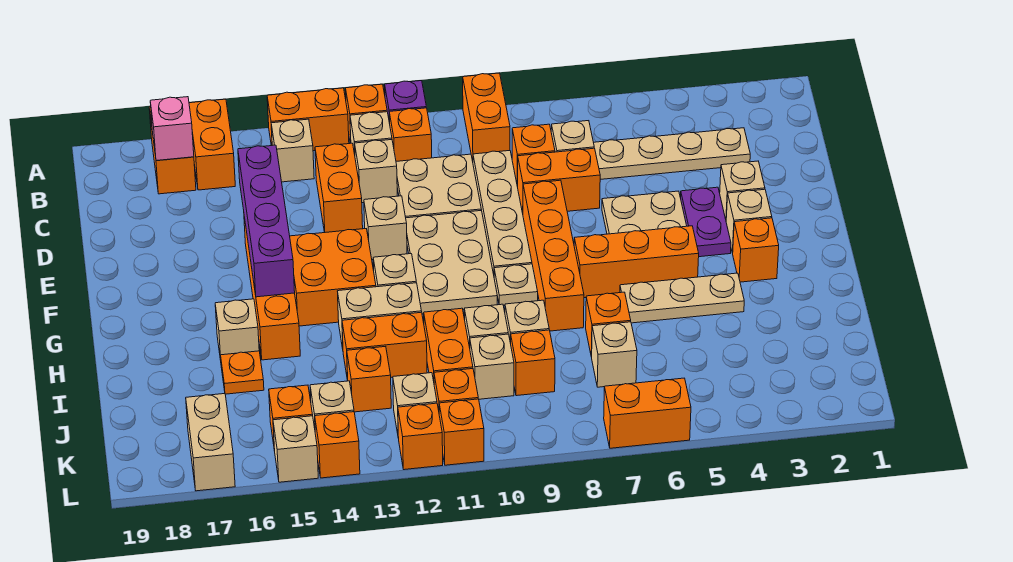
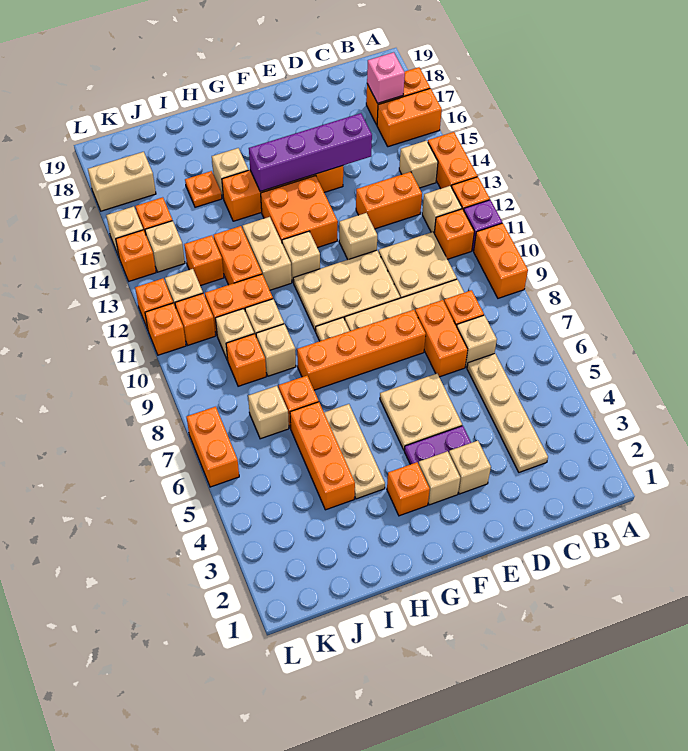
orange brick A9:B9 level 1 -> orange brick A9:A10 level 1
tan brick C12 level 1 -> none
orange brick G5:G7 level 1 -> orange brick I4:I6 level 1

